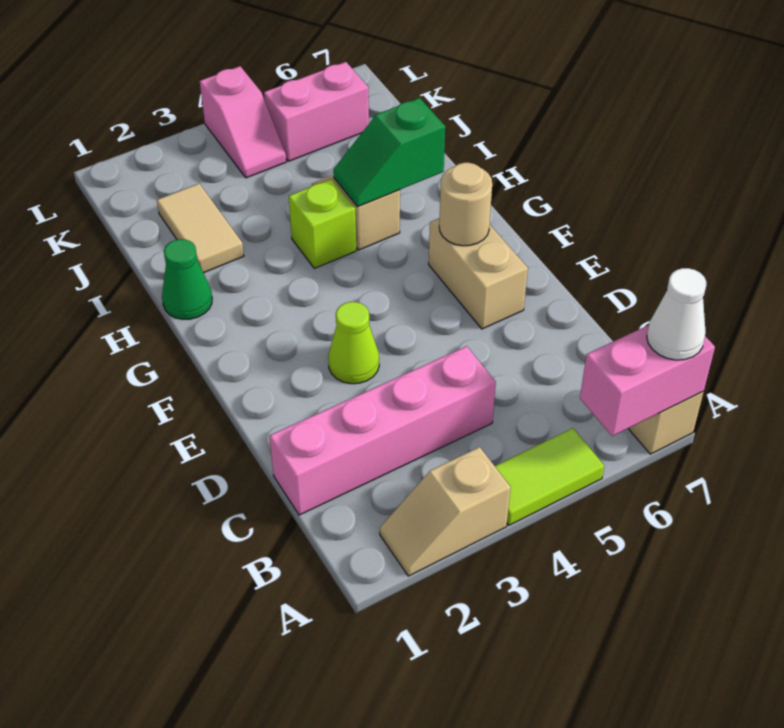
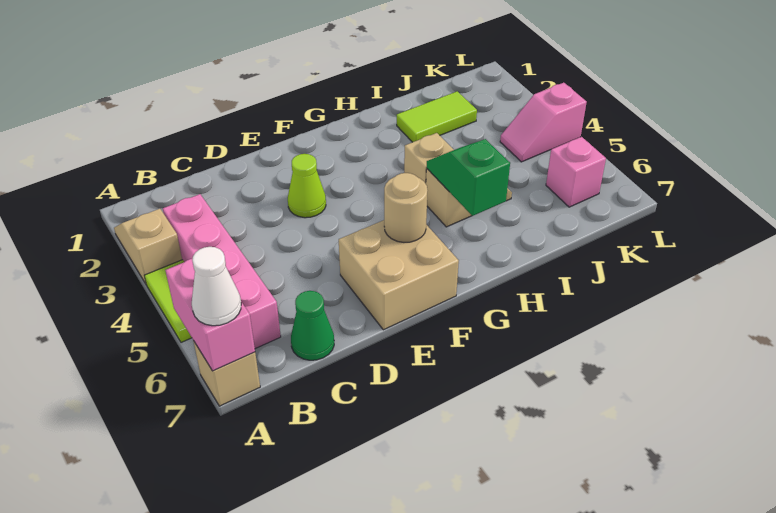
pink brick C1:C4 level 1 -> pink brick B3:B6 level 1
tan brick E6:F6 level 1 -> tan brick E6:F7 level 1
green cone H1 level 1 -> green cone C7 level 1
lime brick H4 level 1 -> tan brick H4 level 1
tan tile I2:J2 level 1 -> lime tile I2:J2 level 1
pink brick K5:K6 level 1 -> pink brick K6 level 1

